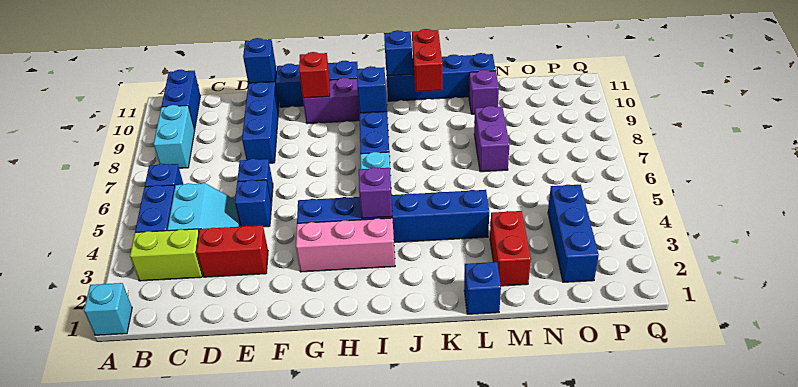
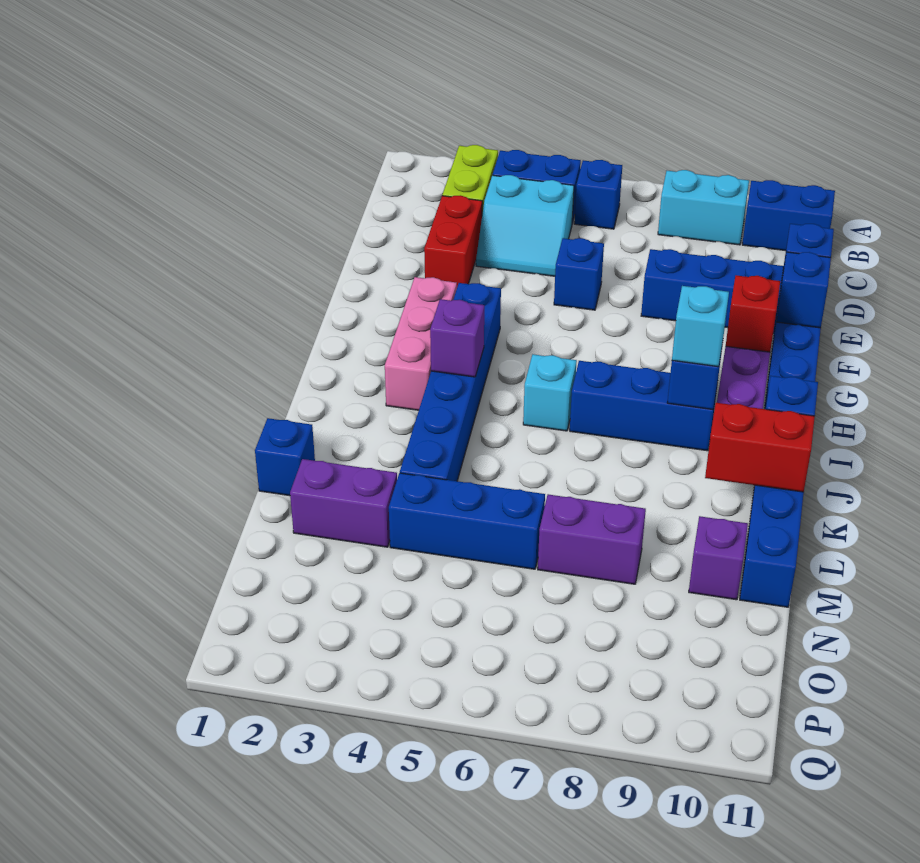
cyan brick A1 level 1 -> cyan brick I9 level 3
blue brick E5 level 1 -> blue brick F11 level 2
red brick M2:M3 level 1 -> purple brick M2:M3 level 1
blue brick O2:O4 level 1 -> blue brick M4:M6 level 1

